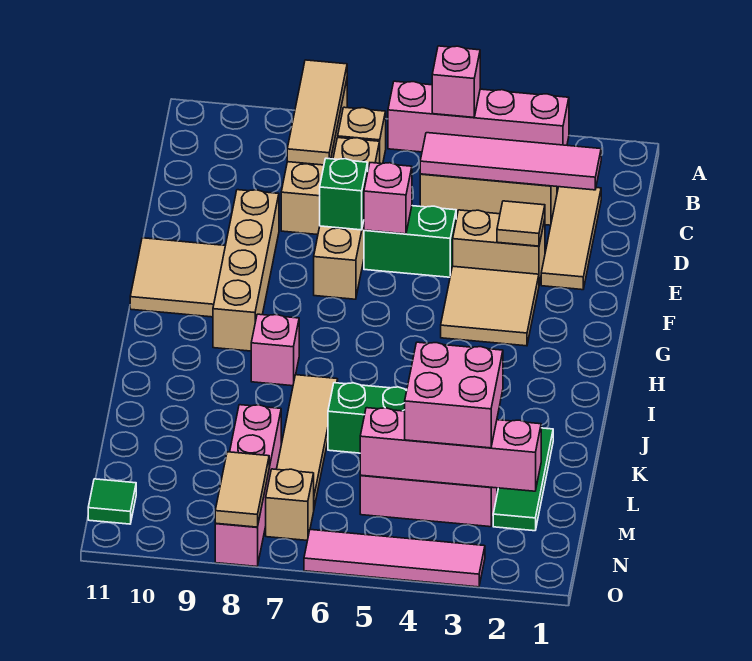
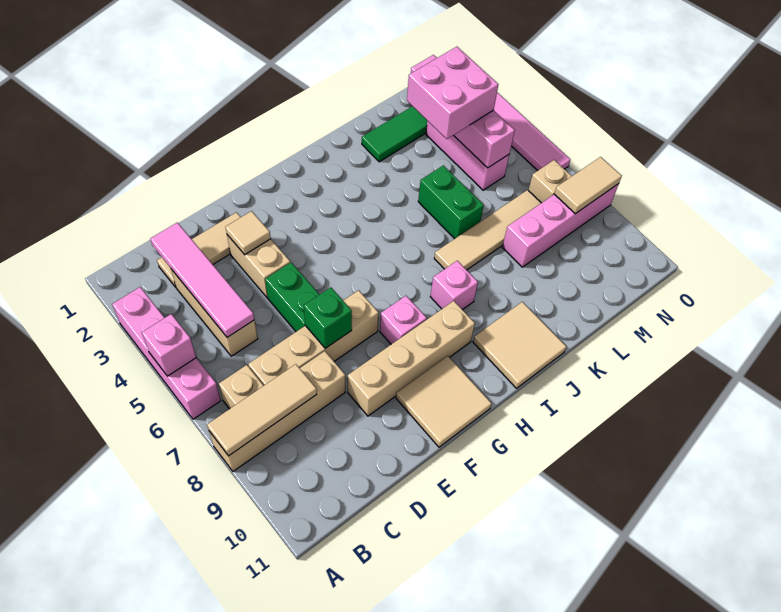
pink brick E6 level 2 -> pink brick G8 level 1
tan tile F3:G4 level 1 -> tan tile I10:J11 level 1
green tile N11 level 1 -> none

